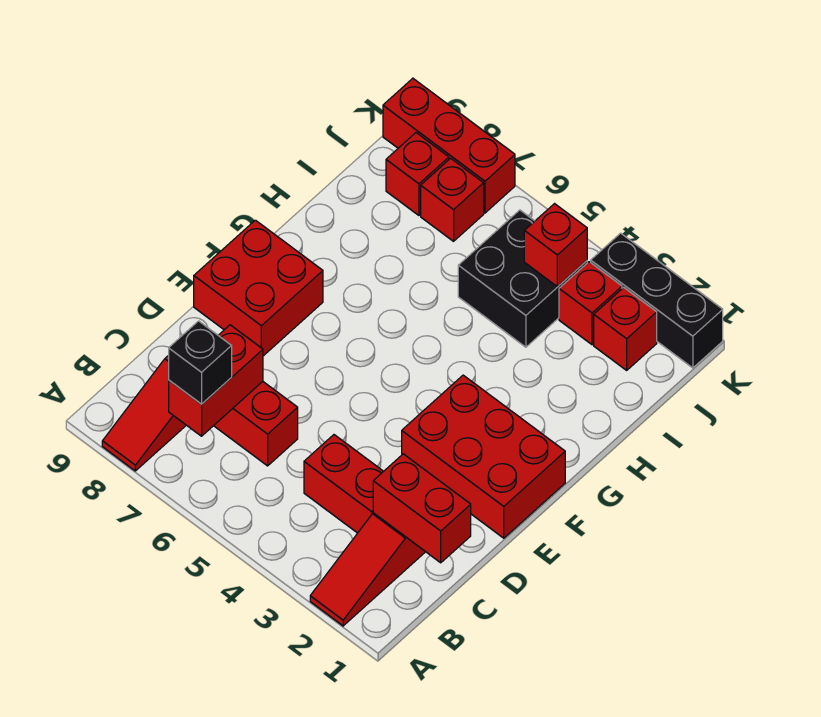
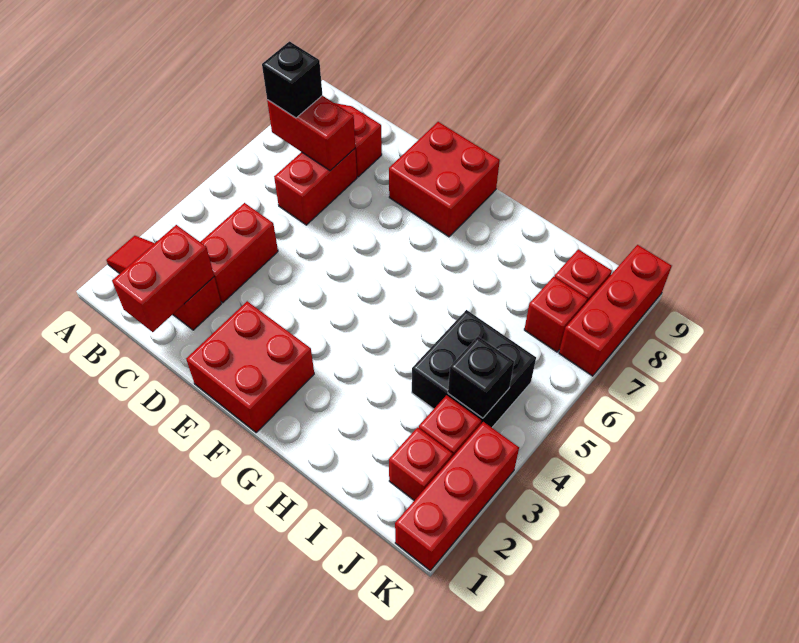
red brick E1:F3 level 1 -> red brick E1:F2 level 1
red brick J4 level 2 -> black brick J4 level 2
black brick K1:K3 level 1 -> red brick K1:K3 level 1

